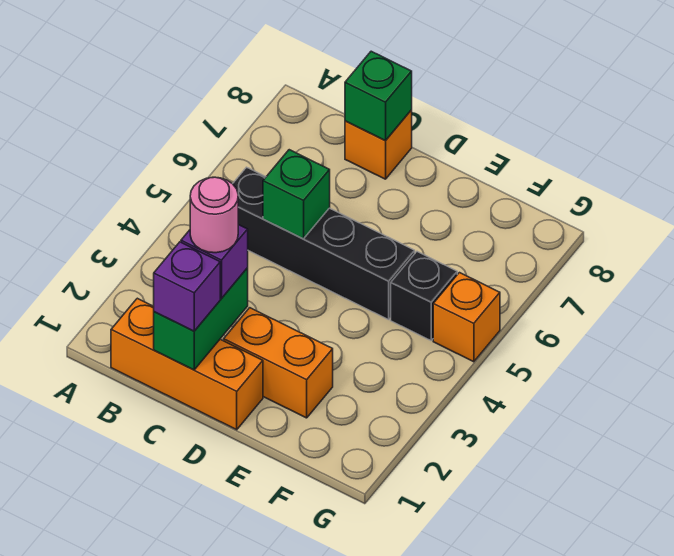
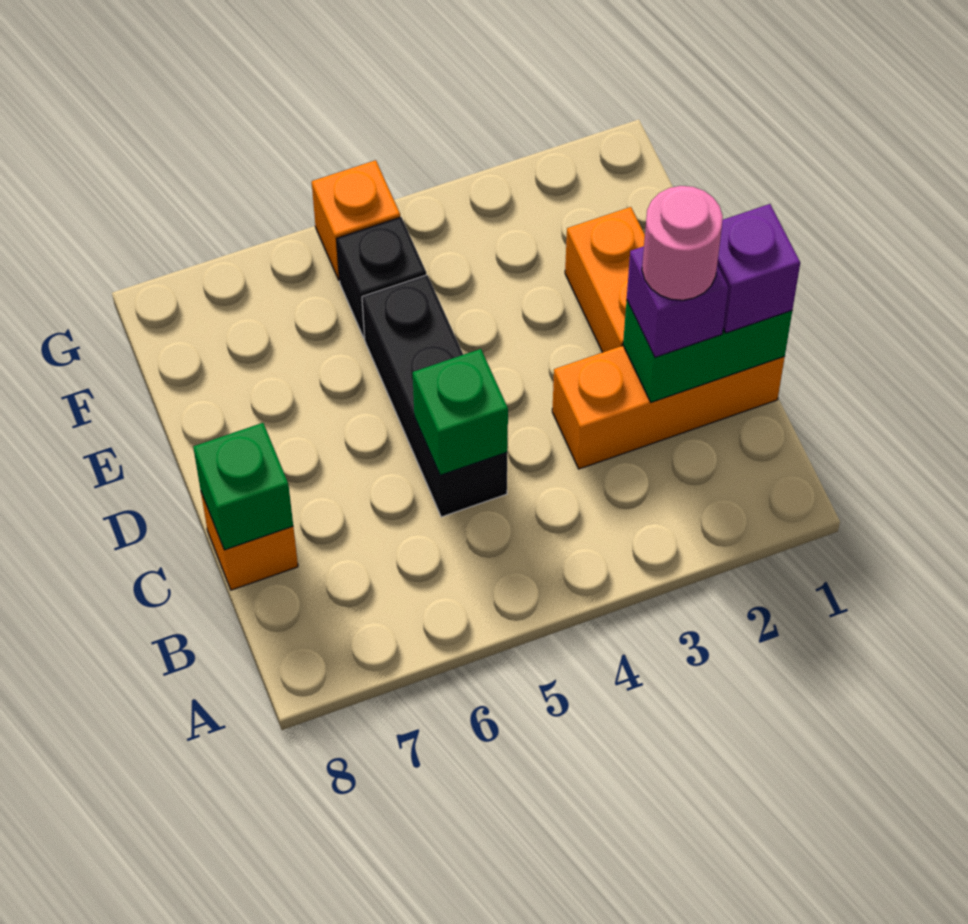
orange brick B1:D1 level 1 -> orange brick C1:C3 level 1
black brick B5:E5 level 1 -> black brick C5:E5 level 1

